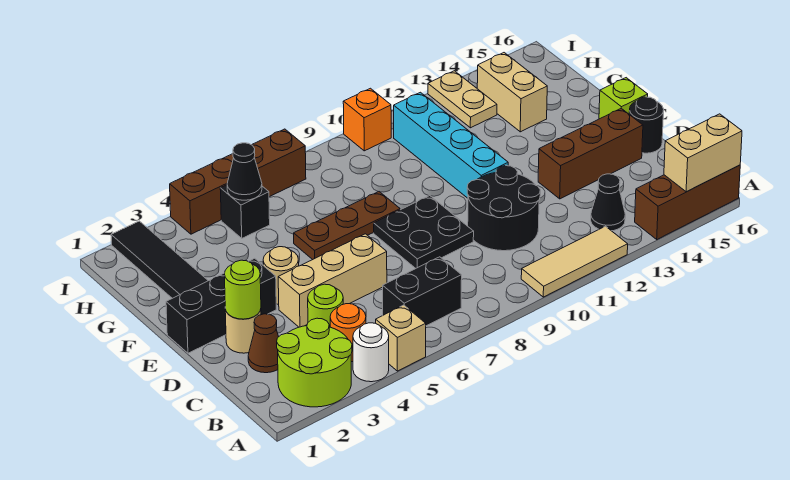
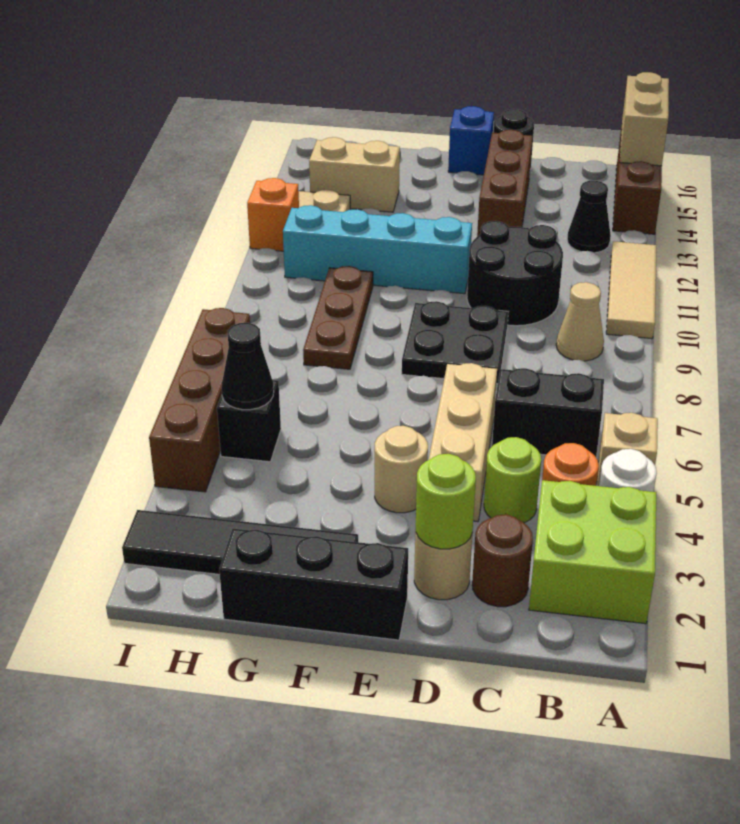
lime round brick A2:B3 level 1 -> lime brick A2:B3 level 1
black brick B6:B7 level 1 -> black brick B6:C6 level 1
none -> tan cone B9 level 1
brown cone C2 level 1 -> brown round brick C2 level 1
black brick E1:E3 level 1 -> black brick E1:G1 level 1
lime brick E16 level 1 -> blue brick E16 level 1
brown plate F6:F8 level 1 -> brown plate G8:G10 level 1
orange brick I10 level 1 -> orange brick I12 level 1

